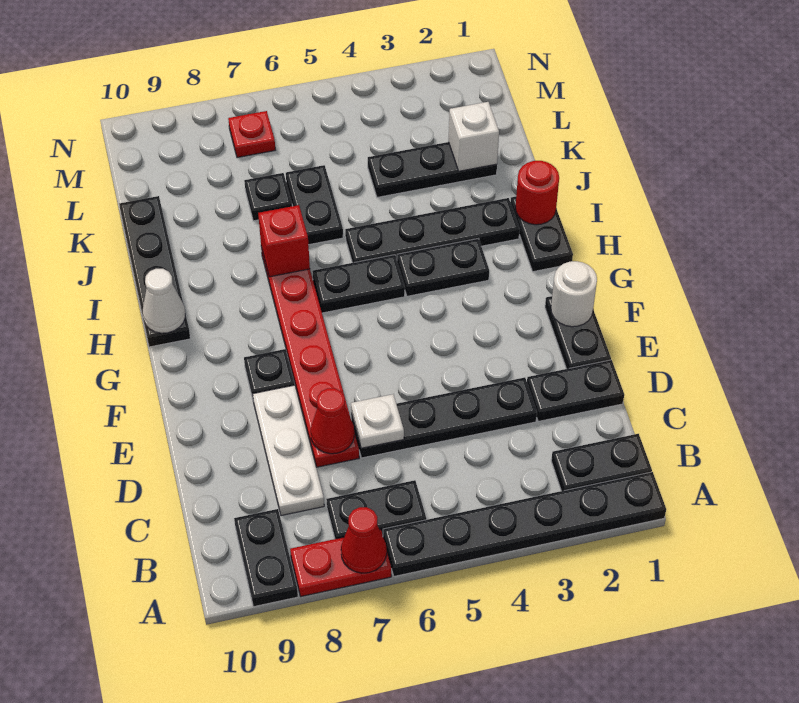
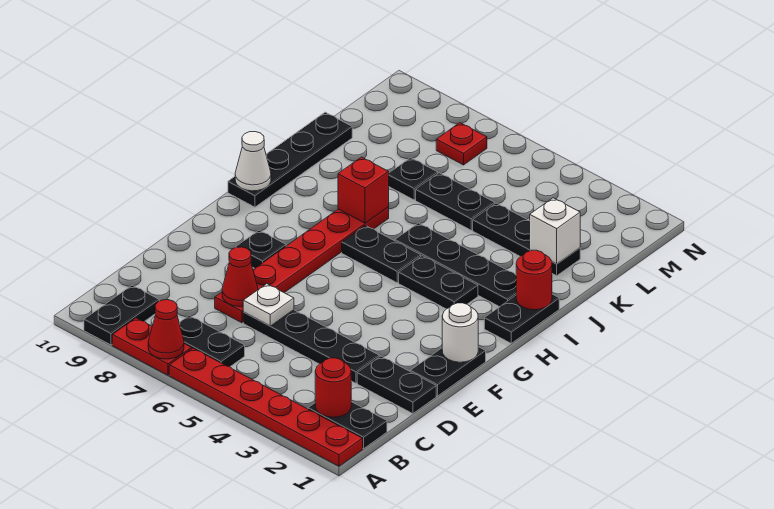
black plate A1:A6 level 1 -> red plate A1:A6 level 1
none -> red round brick B2 level 2
white plate C8:E8 level 1 -> none
black plate J6:K6 level 1 -> black plate K5:K6 level 1

